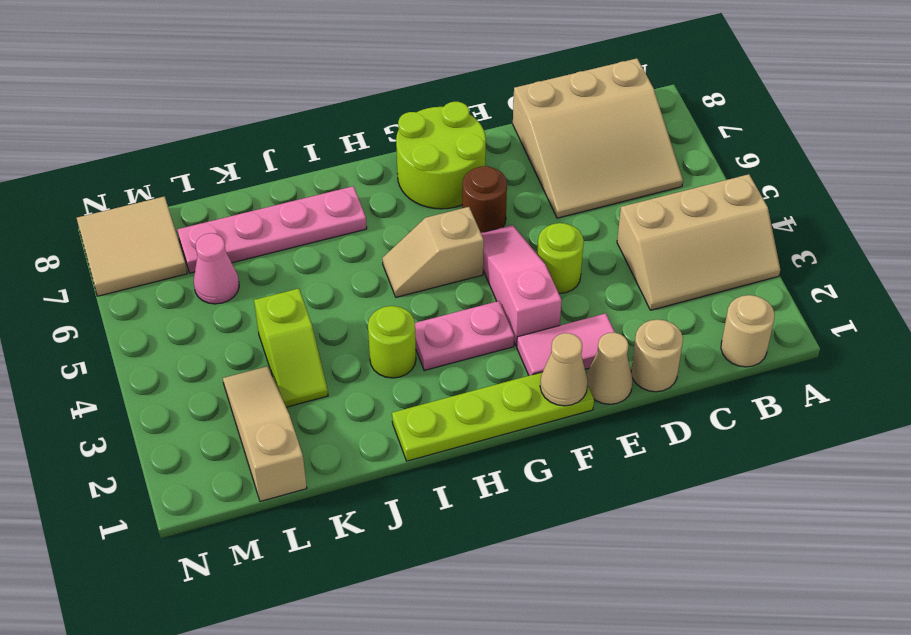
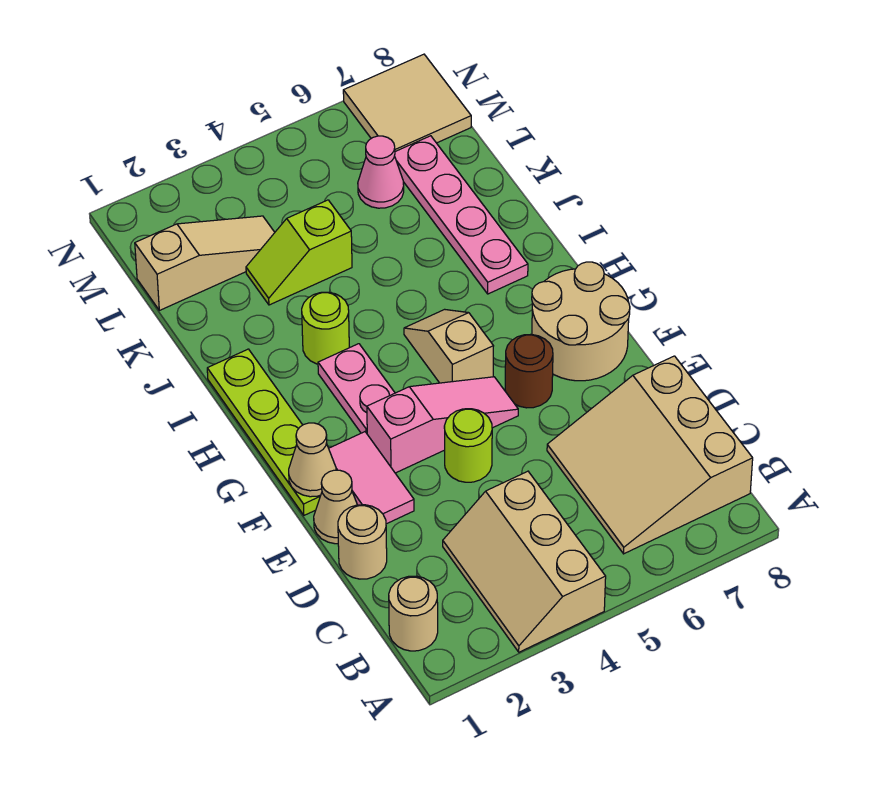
lime round brick F7:G8 level 1 -> tan round brick F7:G8 level 1

